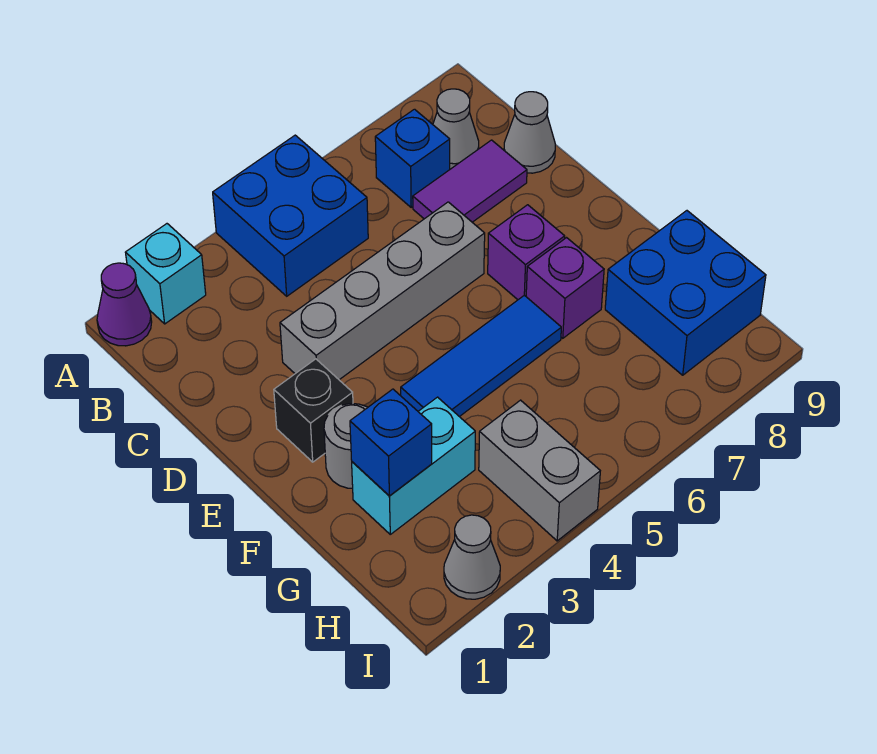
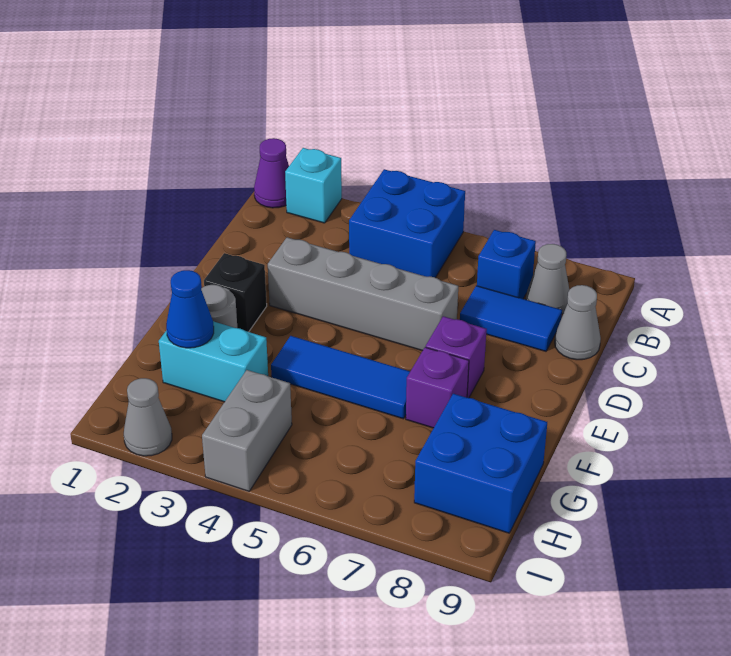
purple tile C7:C8 level 1 -> blue tile C7:C8 level 1
blue brick G2 level 2 -> blue cone G2 level 2

